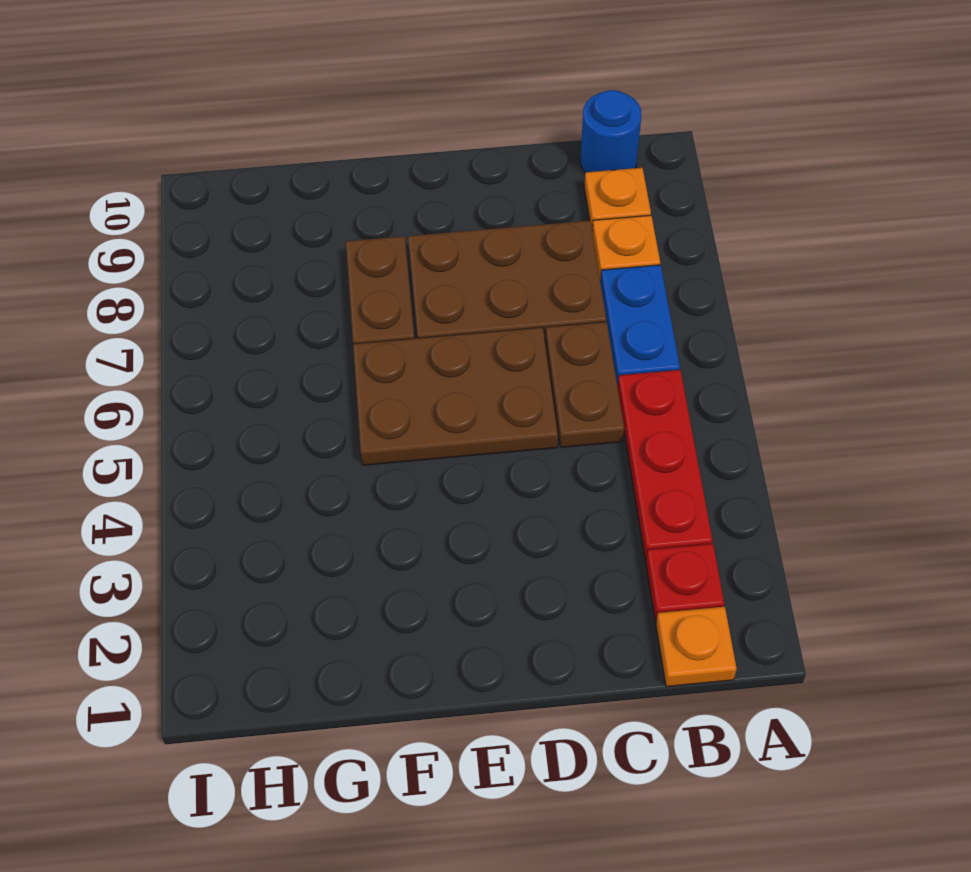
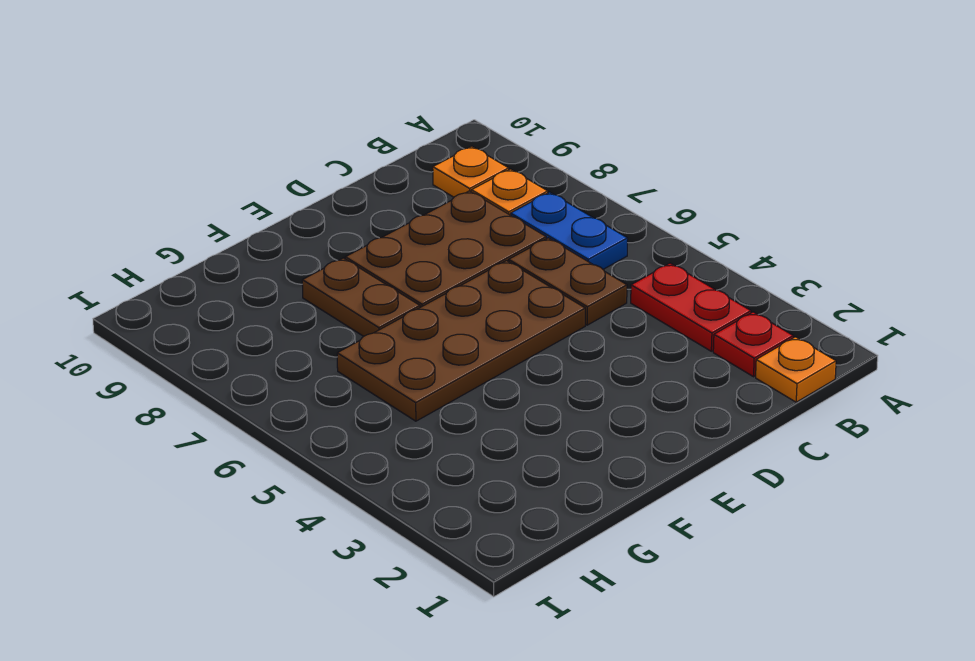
red plate B3:B5 level 1 -> red plate B3:B4 level 1
blue round brick B10 level 1 -> none
brown plate D5:F6 level 1 -> brown plate D5:G6 level 1

